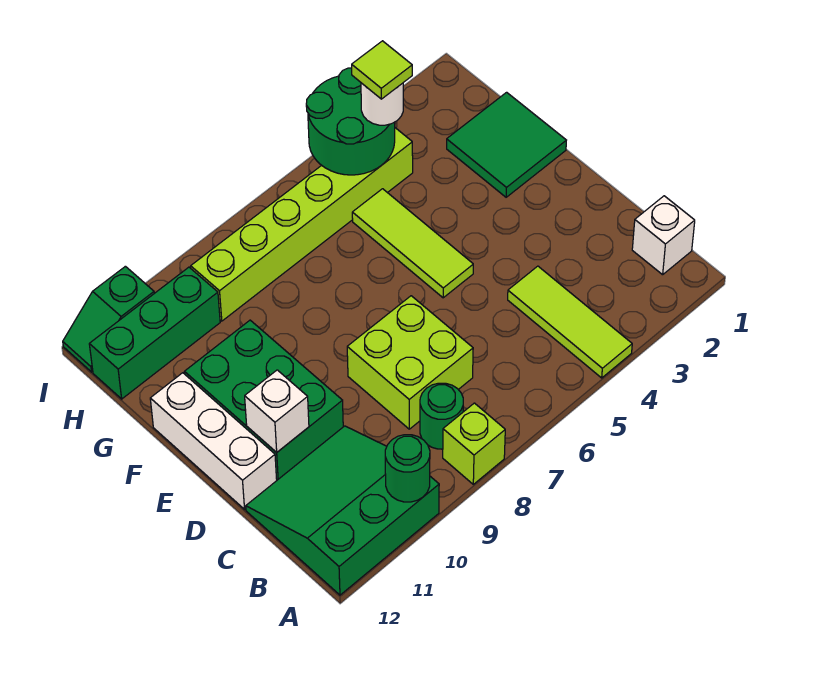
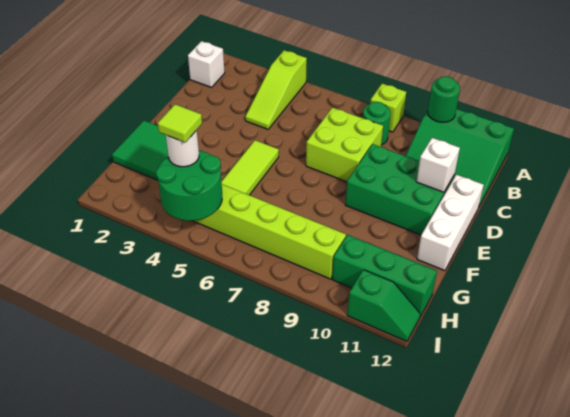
lime tile A4:C4 level 1 -> lime slope A4:C4 level 1 top A
green brick D10:F11 level 1 -> green brick D9:E11 level 1

